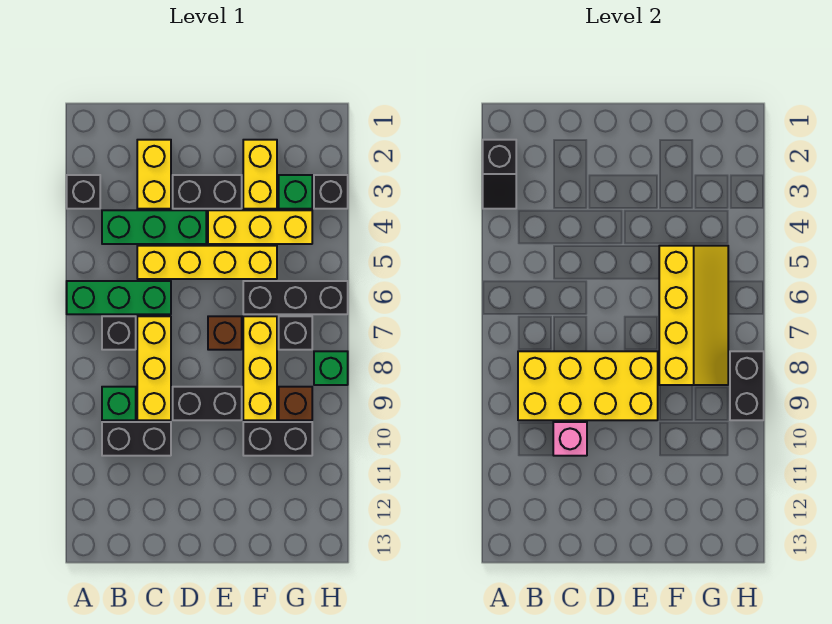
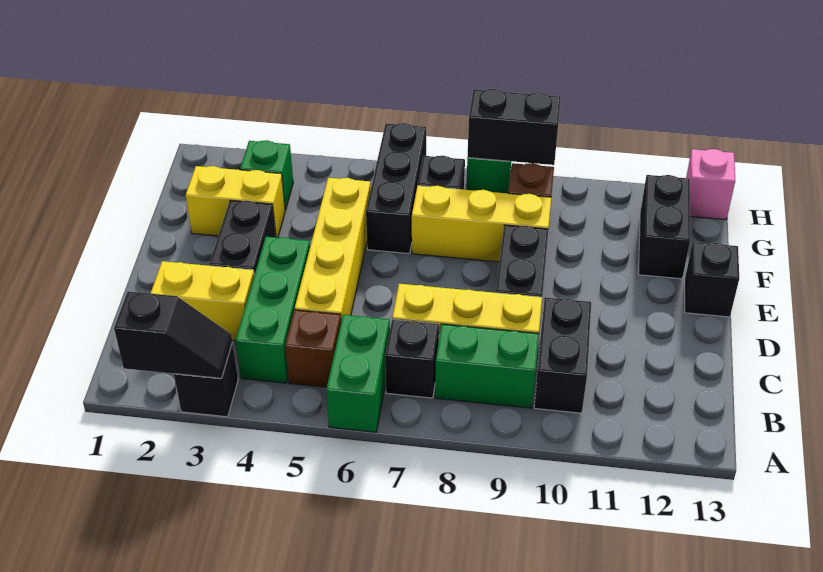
green brick A6:C6 level 1 -> green brick A6:B6 level 1
yellow brick B8:E9 level 2 -> none
green brick B9 level 1 -> green brick B8:B9 level 1
pink brick C10 level 2 -> pink brick H13 level 1
yellow brick E4:G4 level 1 -> none
brown brick E7 level 1 -> brown brick B5 level 1
yellow slope F5:G8 level 2 top F -> none
black brick F10:G10 level 1 -> black brick F12:G12 level 1
black brick H3 level 1 -> black brick E13 level 1

